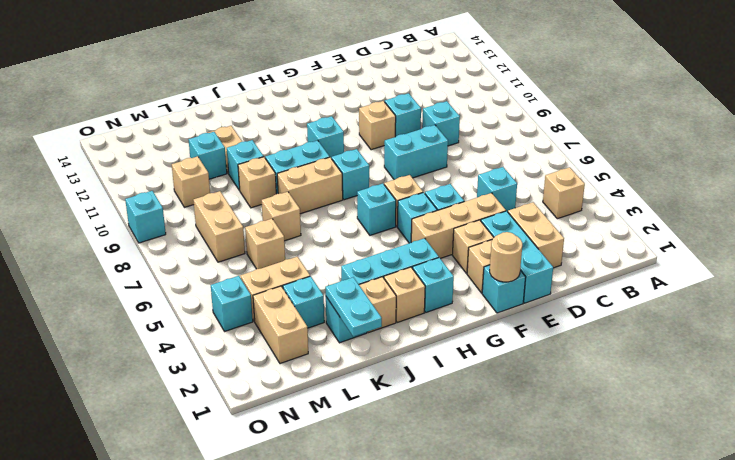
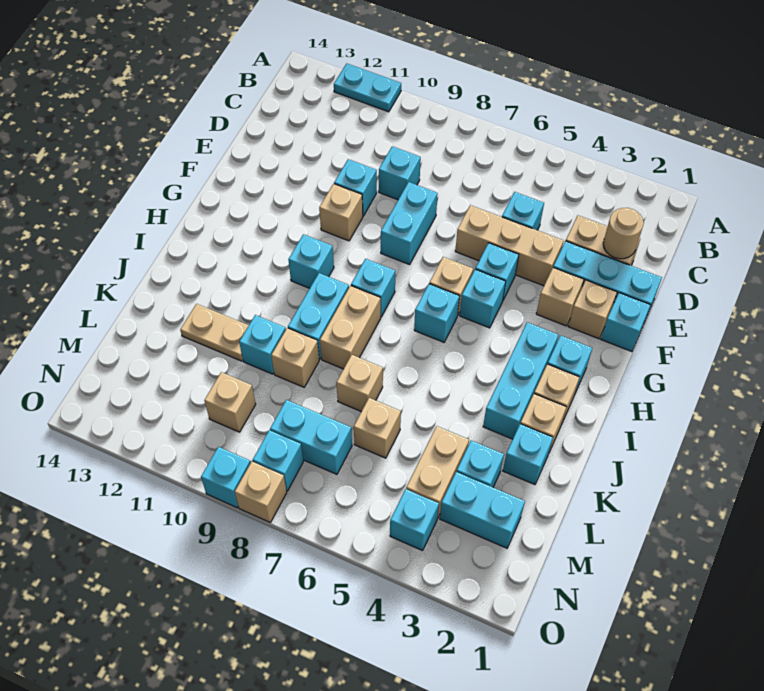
tan brick B4 level 1 -> tan brick O8 level 1
tan brick E4:G4 level 1 -> tan brick E4:E6 level 1
tan round brick F1 level 2 -> tan round brick D2 level 2
cyan plate K1:K2 level 2 -> cyan plate A11:A12 level 1
cyan brick L11 level 1 -> cyan brick N8 level 1
tan brick M2:M3 level 1 -> cyan brick M2:M3 level 1
tan brick M7:M8 level 1 -> cyan brick M7:M8 level 1

